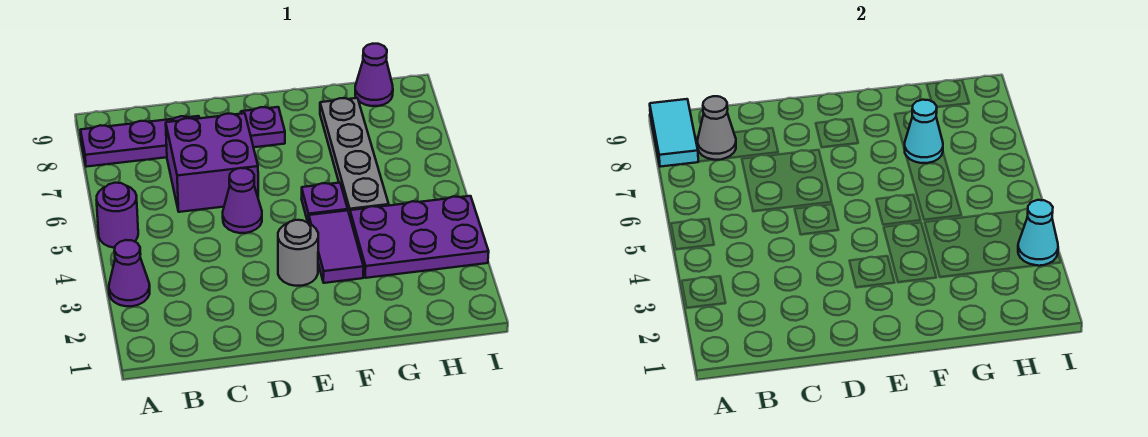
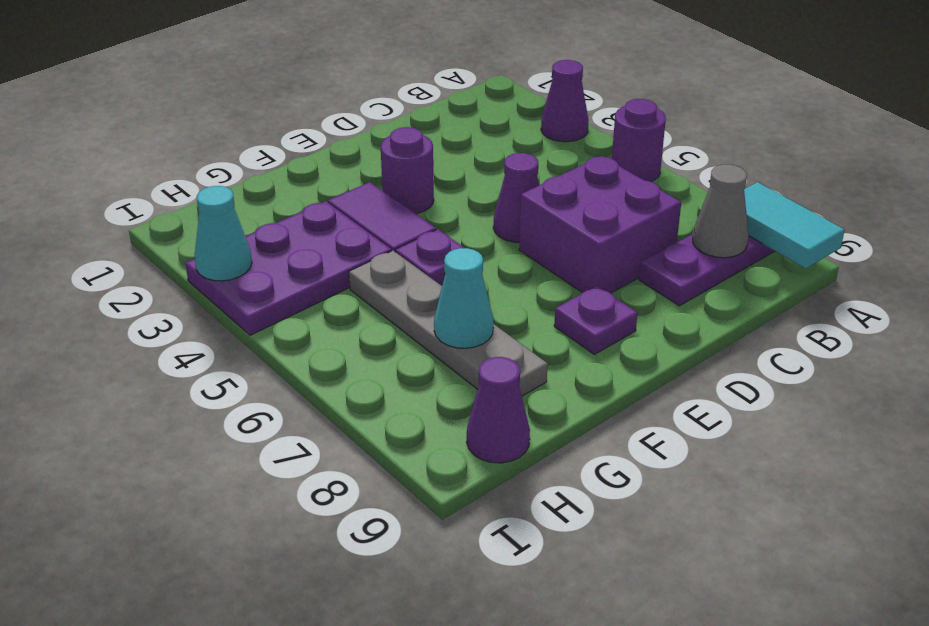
grey round brick E3 level 1 -> purple round brick E3 level 1

